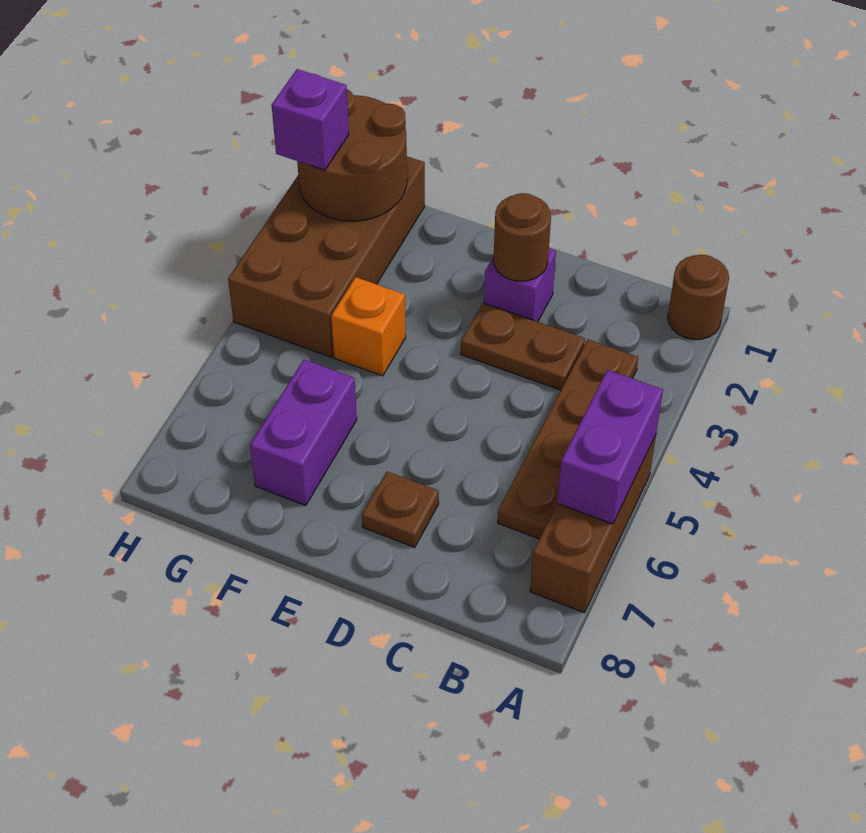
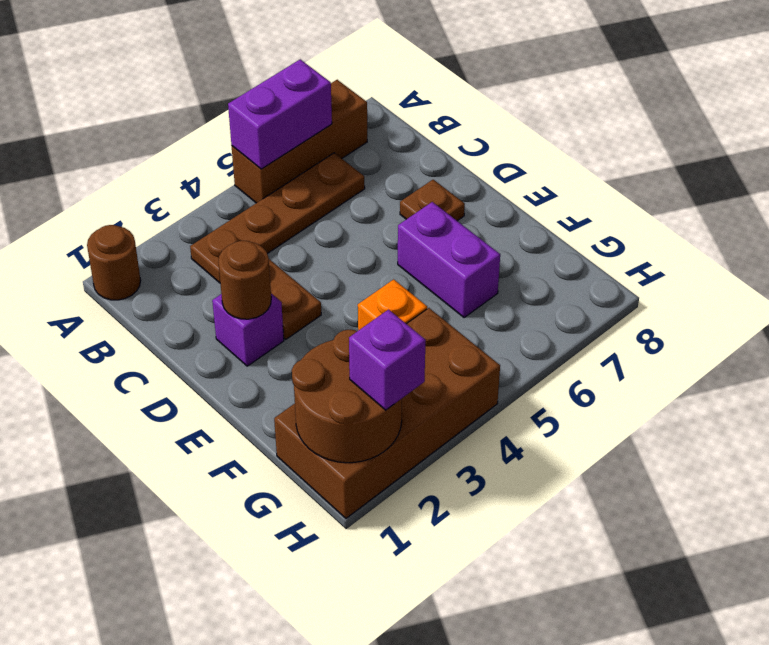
purple brick F6:F7 level 1 -> purple brick E6:F6 level 1

